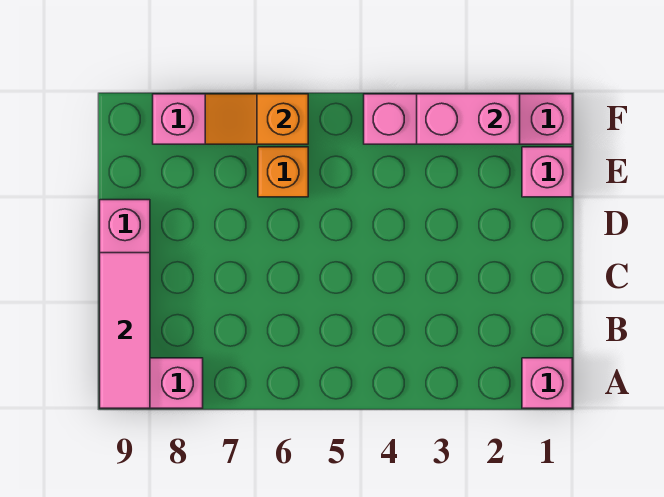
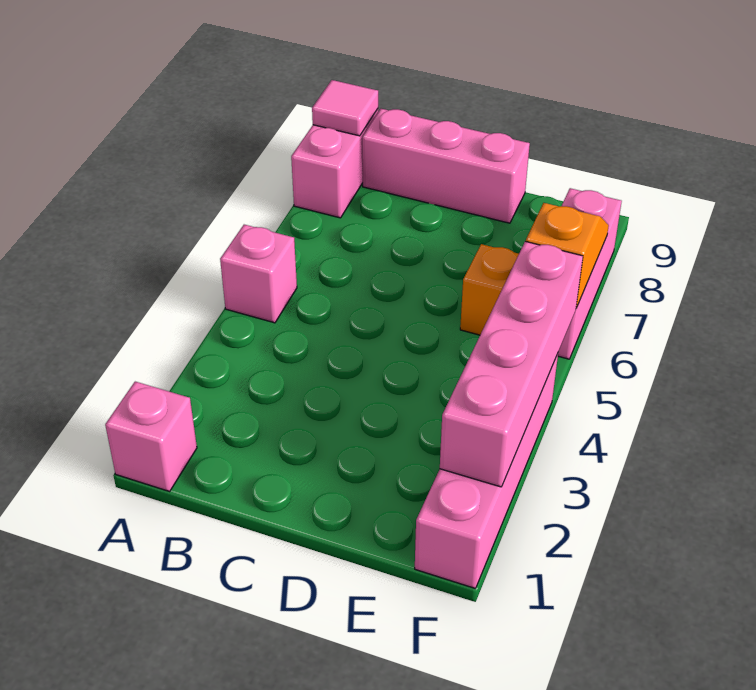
pink tile A9:C9 level 2 -> pink tile A9 level 2
pink brick E1 level 1 -> pink brick A5 level 1
pink brick F2:F3 level 2 -> pink brick F2:F5 level 2

